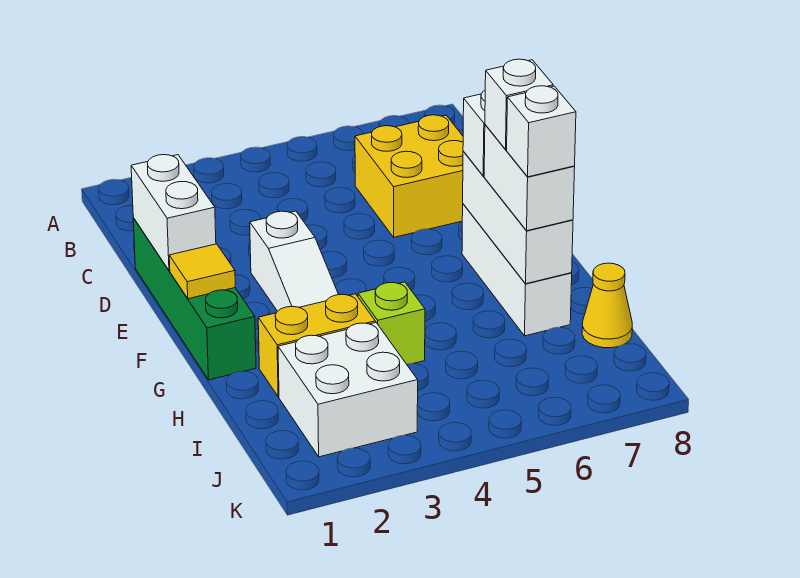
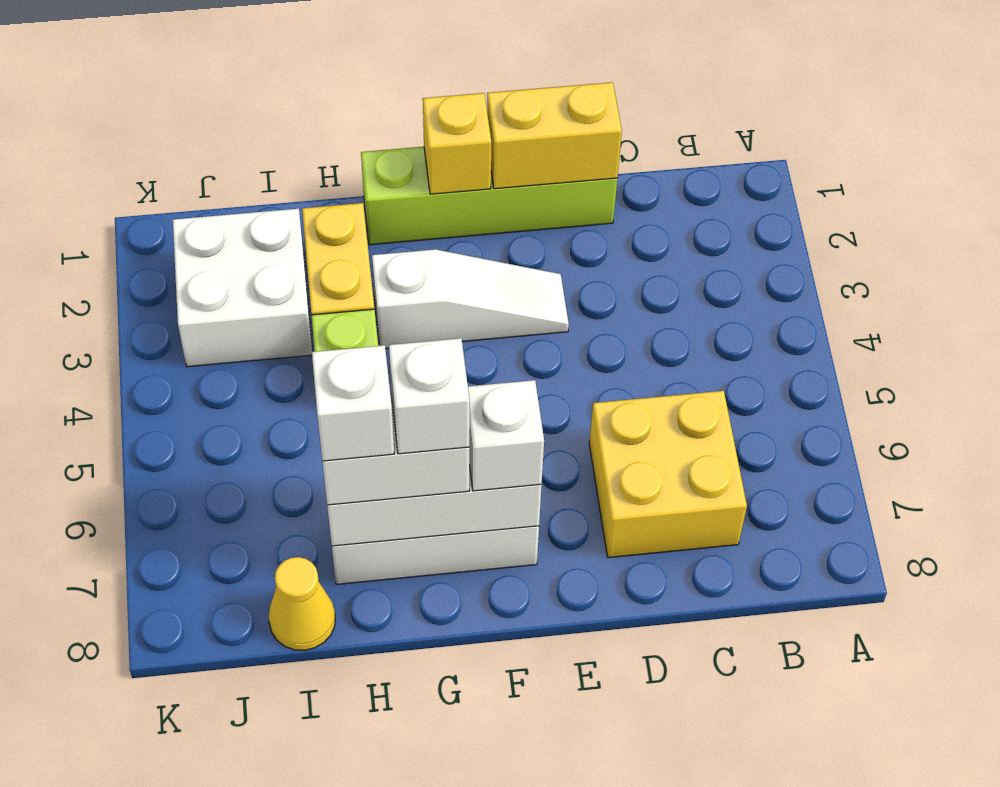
green brick D1:G1 level 1 -> lime brick D1:G1 level 1
white brick D1:E1 level 2 -> yellow brick D1:E1 level 2
white slope E3:G3 level 1 top E -> white slope E3:G3 level 1 top G
yellow tile F1 level 2 -> yellow brick F1 level 2

